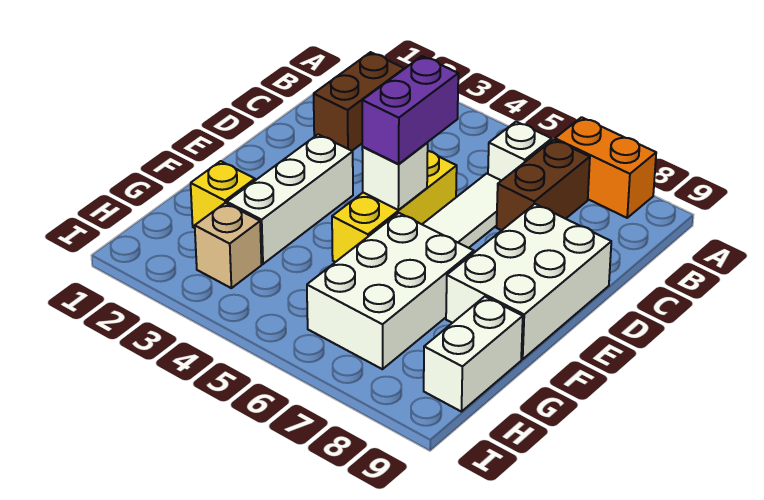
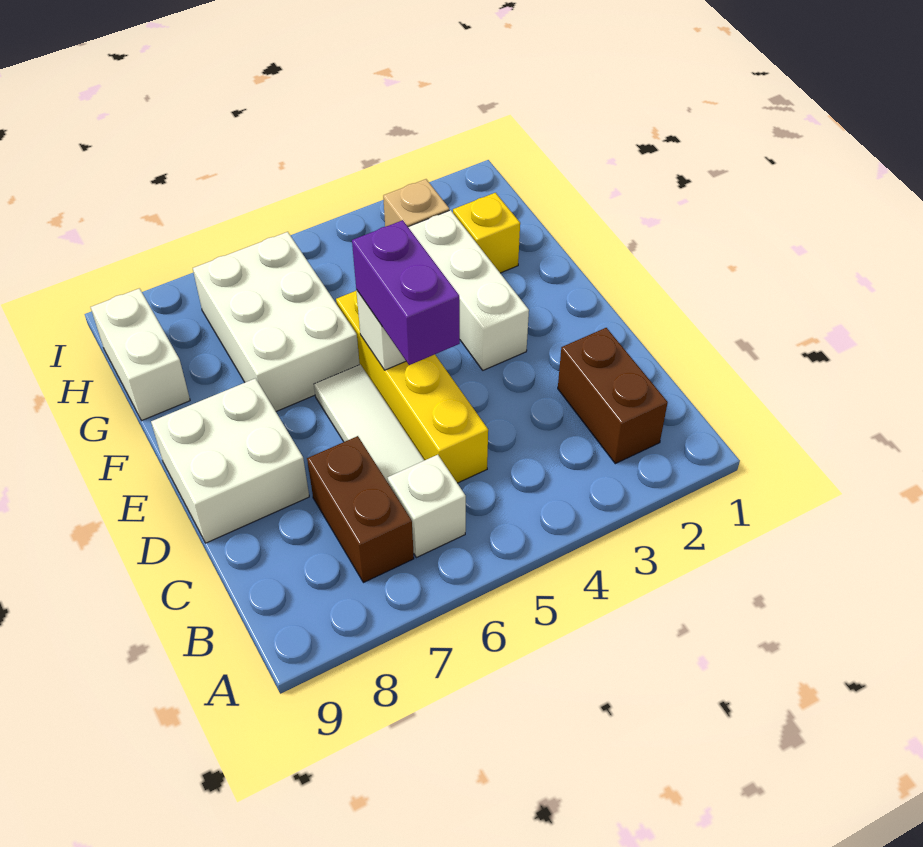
orange brick A7:A8 level 1 -> none
yellow brick D5:F5 level 1 -> yellow brick C5:F5 level 1
white brick D8:F9 level 1 -> white brick D8:E9 level 1

